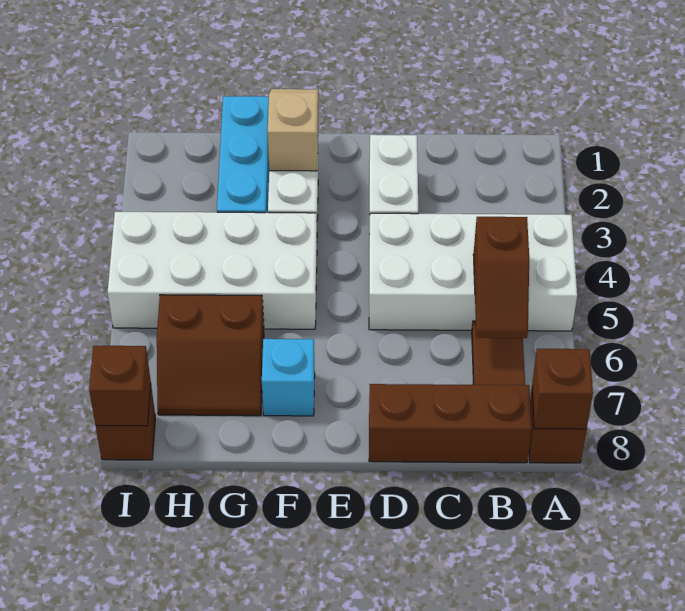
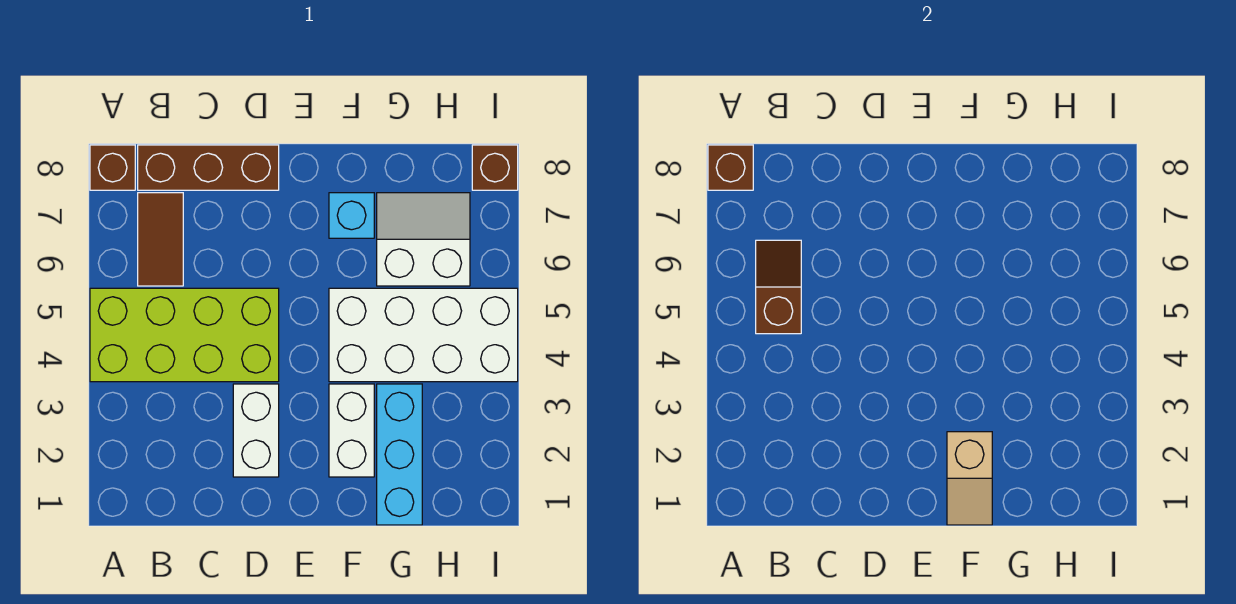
white brick A4:D5 level 1 -> lime brick A4:D5 level 1
brown slope G6:H7 level 1 top 6 -> white slope G6:H7 level 1 top 6
brown brick I8 level 2 -> none

